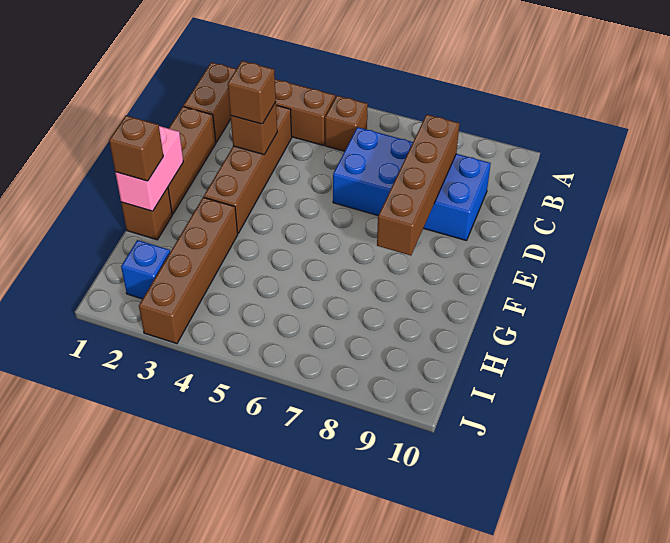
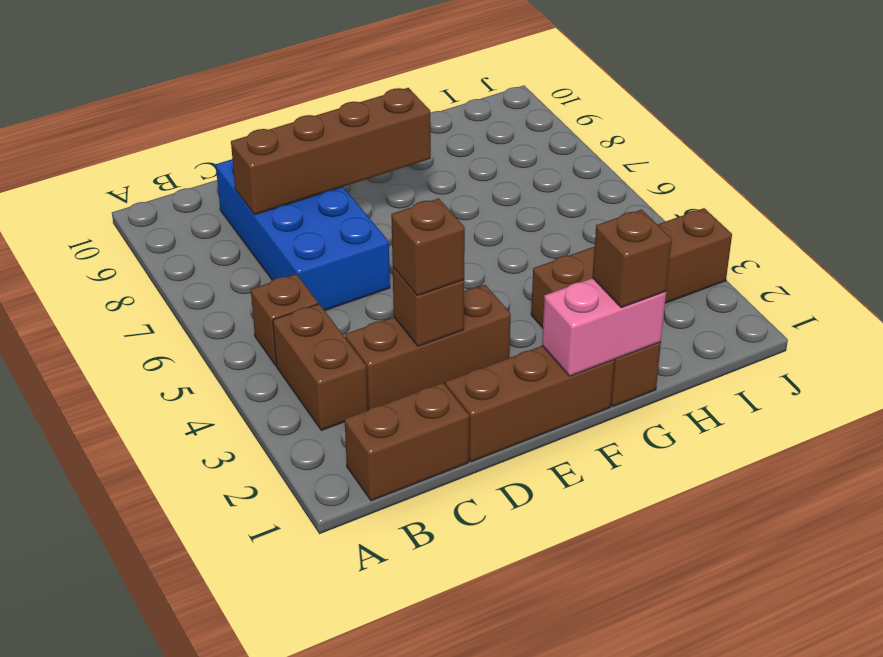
brown brick C3:F3 level 1 -> brown brick C3:E3 level 1
blue brick I2 level 1 -> none

